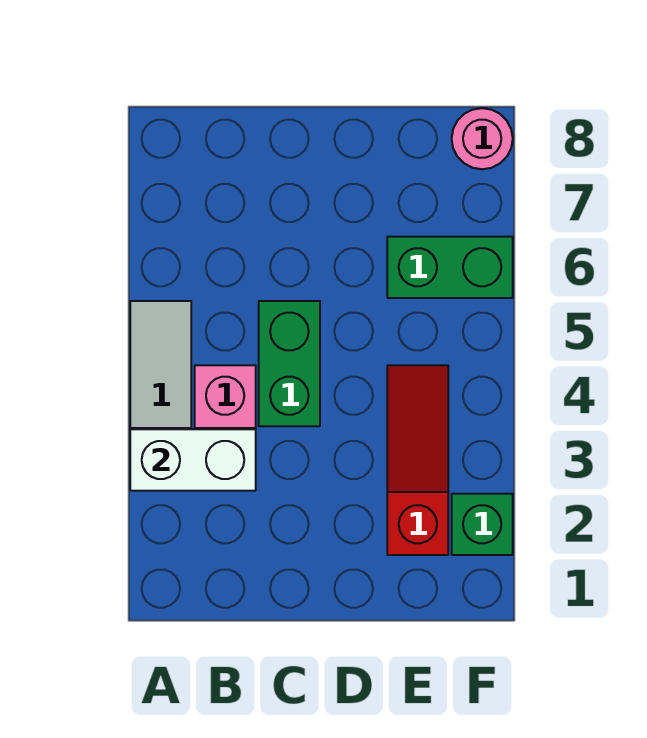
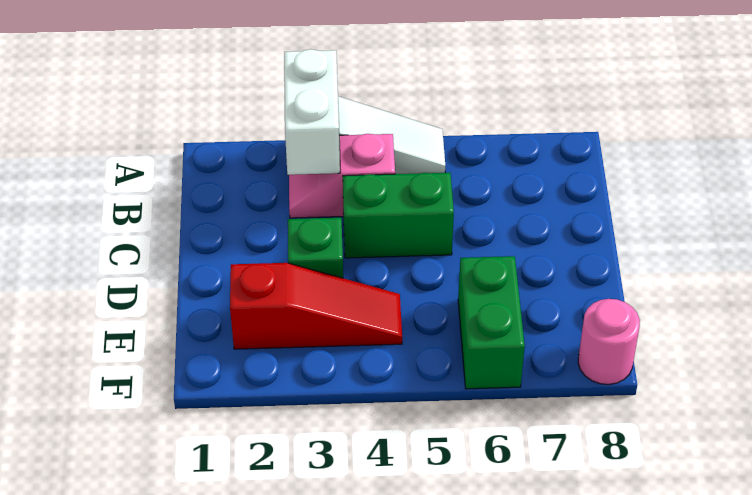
green brick F2 level 1 -> green brick D3 level 1

